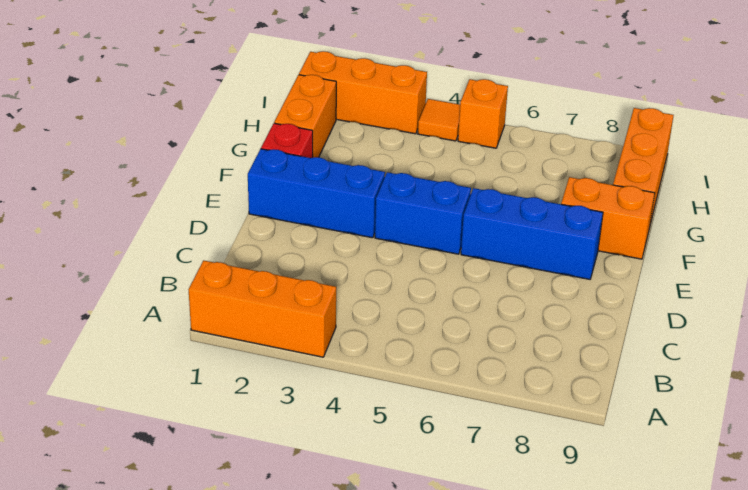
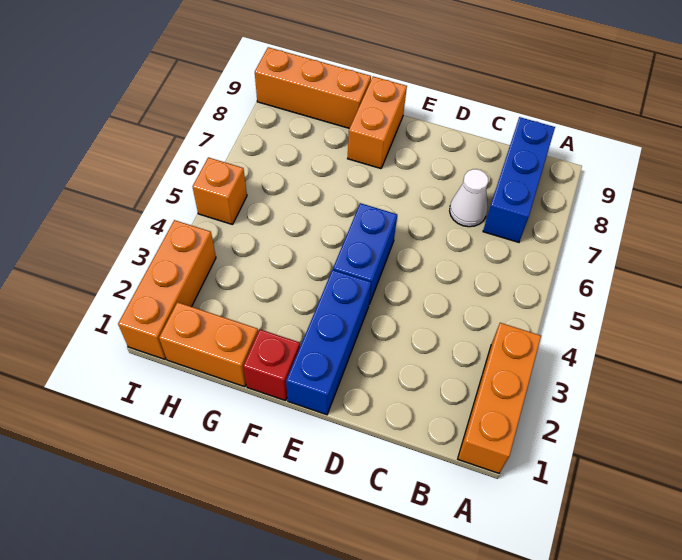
none -> white cone C7 level 1
blue brick E6:E8 level 1 -> blue brick B7:B9 level 1
orange tile I4 level 1 -> none

